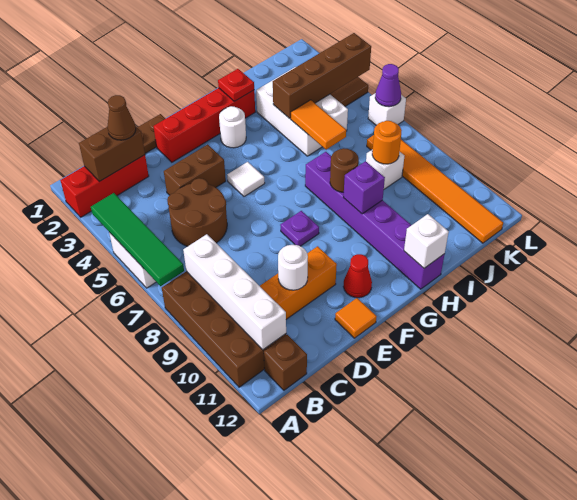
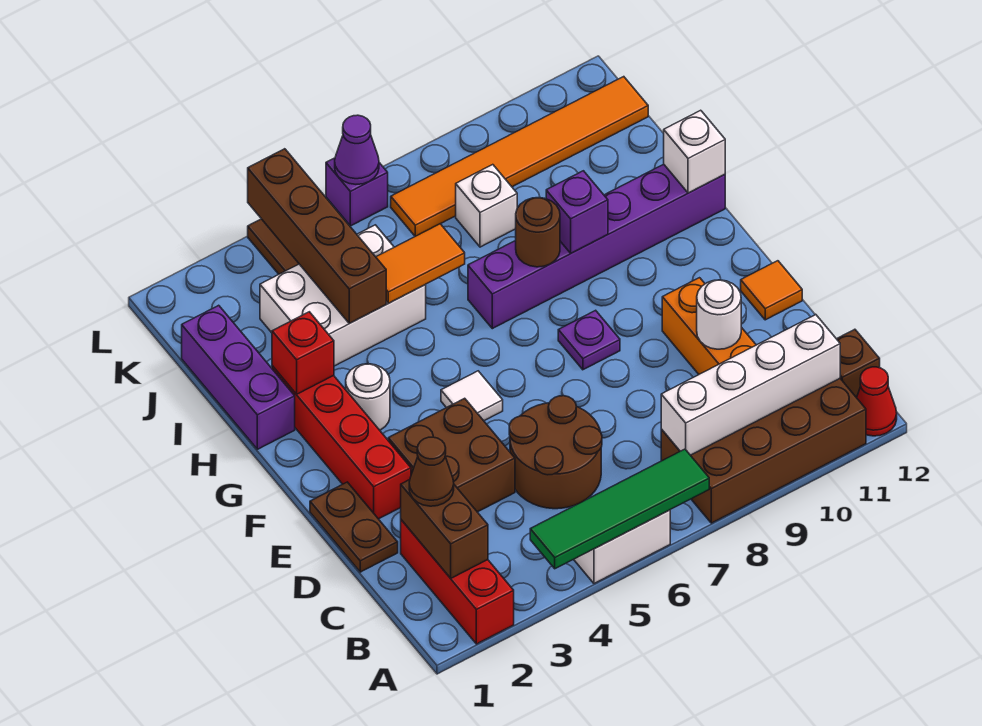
brown brick D4:E4 level 1 -> brown brick D3:E4 level 1
red cone F11 level 1 -> red cone A12 level 1
none -> purple brick H1:J1 level 1
red plate H2 level 2 -> red brick H2 level 2
orange round brick J8 level 2 -> none
white brick L6 level 1 -> purple brick L6 level 1

